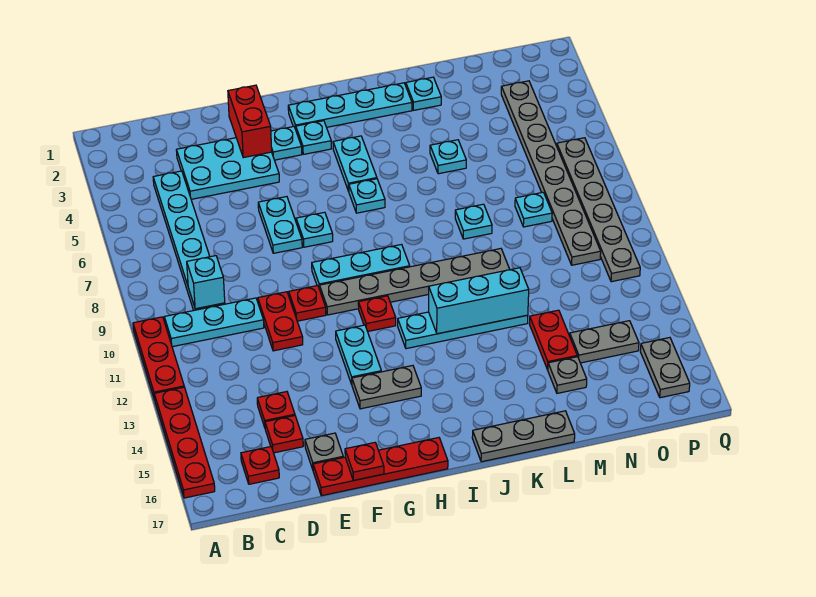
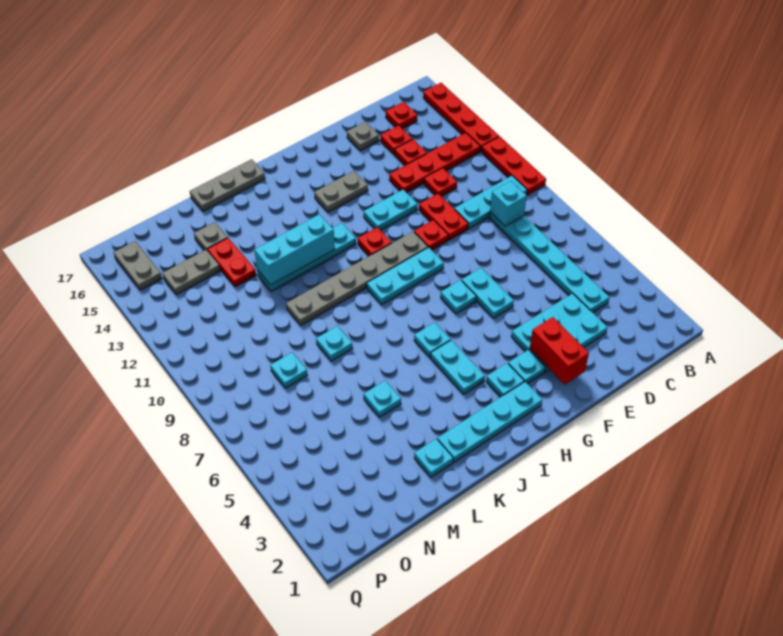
red plate E17:H17 level 1 -> red plate B13:E13 level 1
red plate F17 level 2 -> red plate D12 level 1
cyan plate G12:G13 level 1 -> cyan plate F12:G12 level 1
grey plate O3:O10 level 1 -> none
grey plate P6:P11 level 1 -> none

